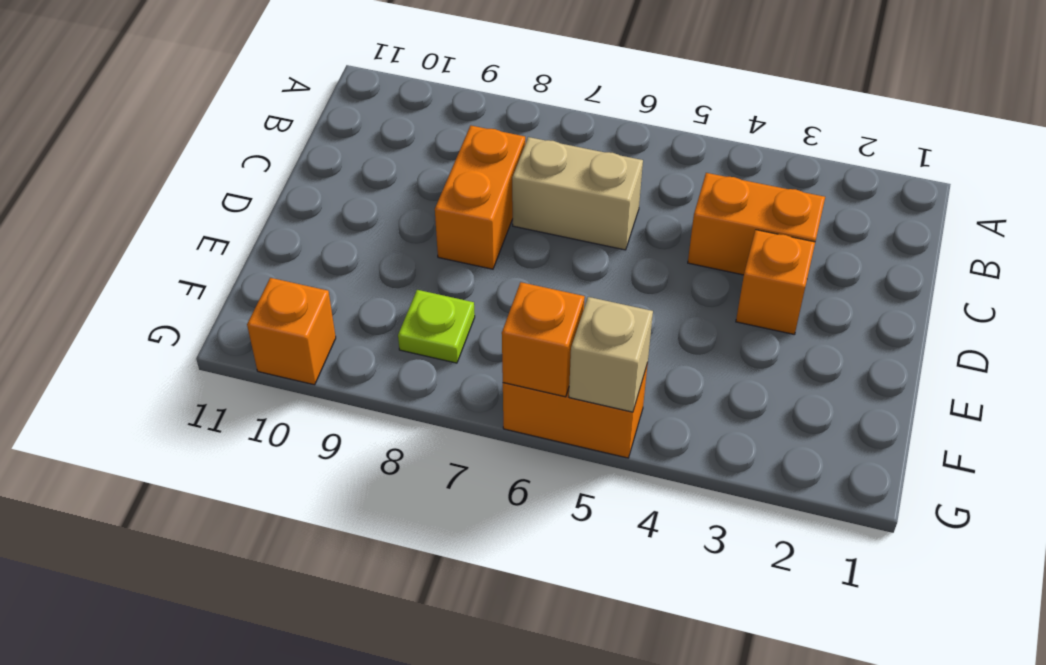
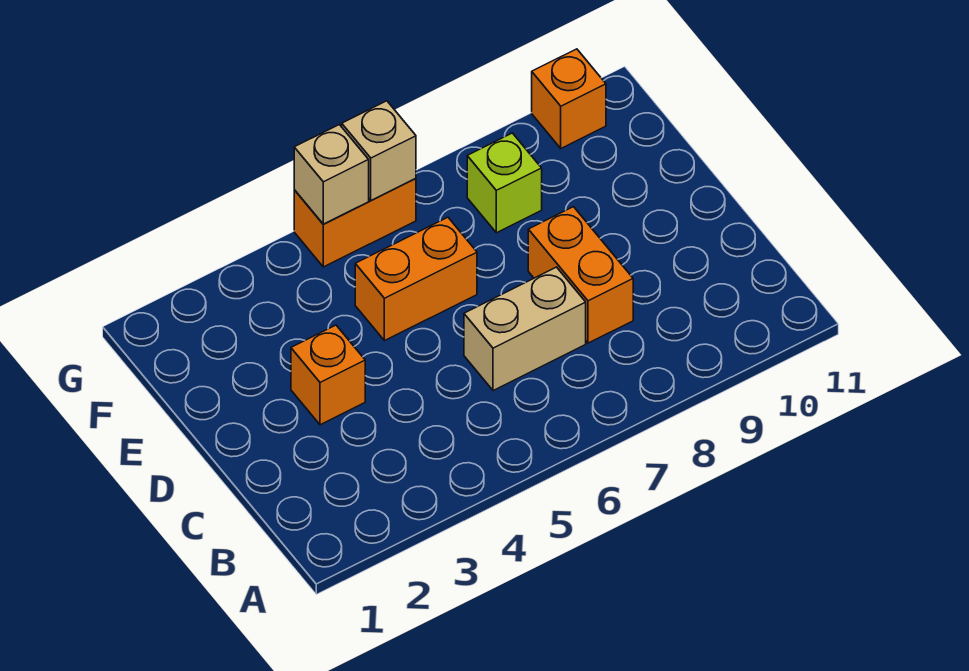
orange brick C3:C4 level 1 -> orange brick E5:E6 level 1
lime plate F8 level 1 -> lime brick F8 level 1
orange brick G6 level 2 -> tan brick G6 level 2

